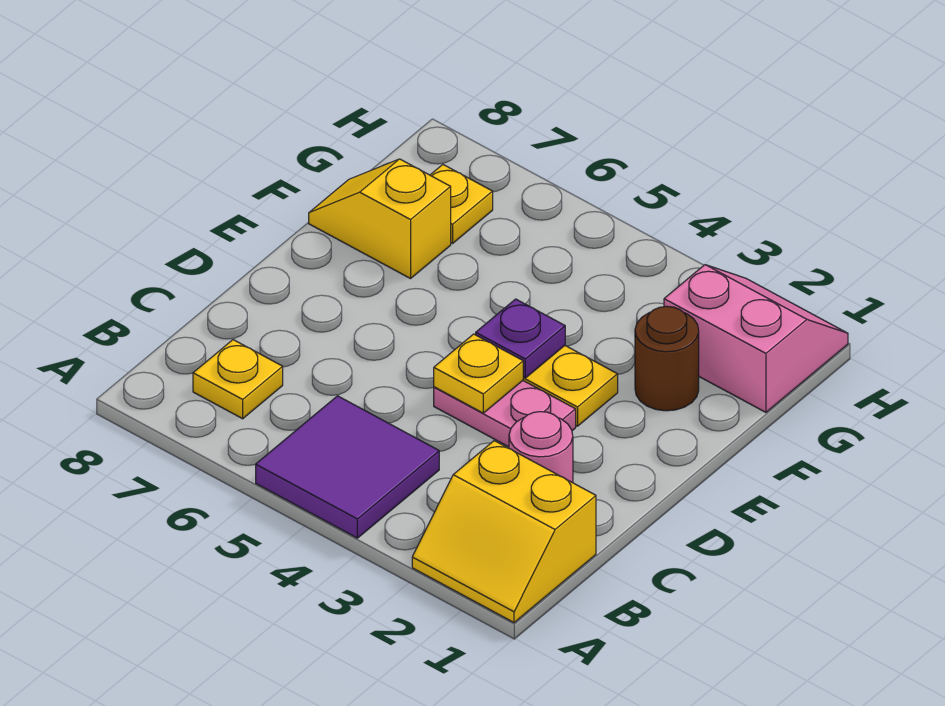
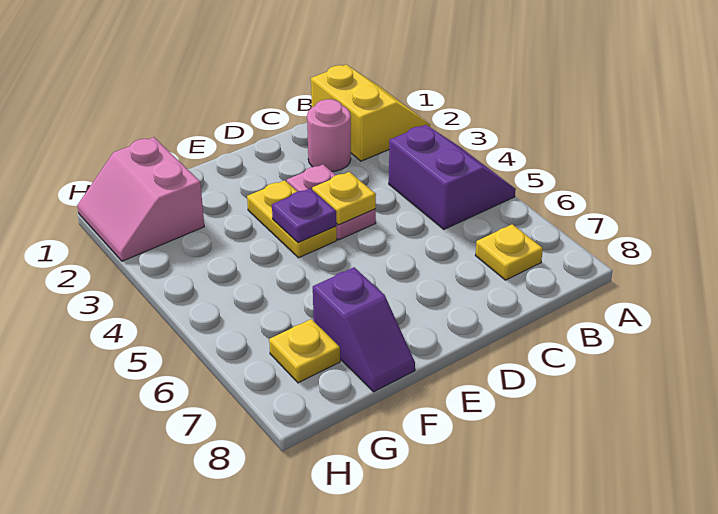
purple tile A4:B5 level 1 -> purple slope A4:B5 level 1 top B
brown round brick F2 level 1 -> none
yellow slope F7:F8 level 1 top 7 -> purple slope F7:F8 level 1 top 7

